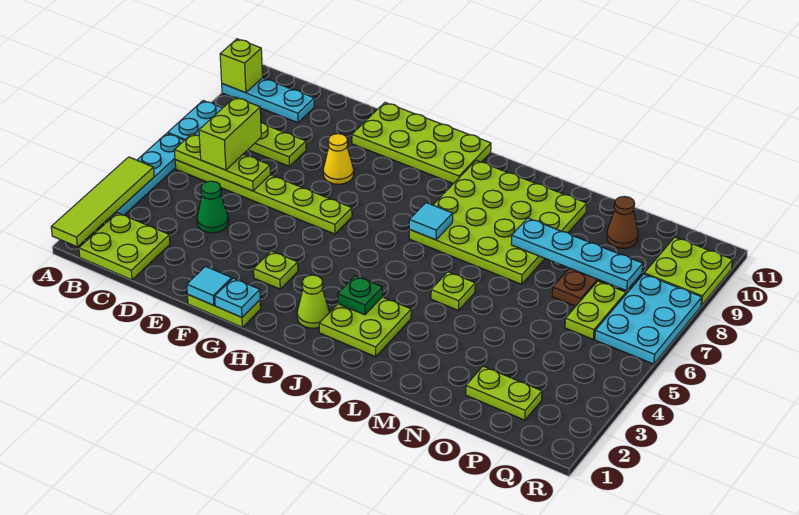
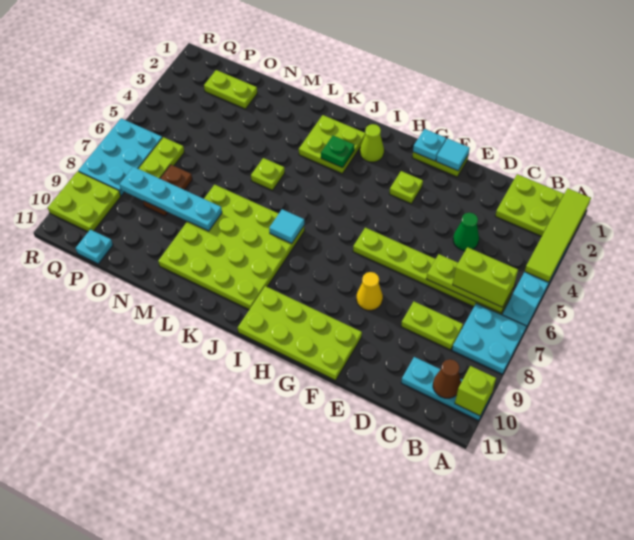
lime brick C6:C7 level 3 -> lime brick B6:C6 level 3
brown cone O10 level 1 -> brown cone B10 level 2
none -> cyan plate P11 level 1

